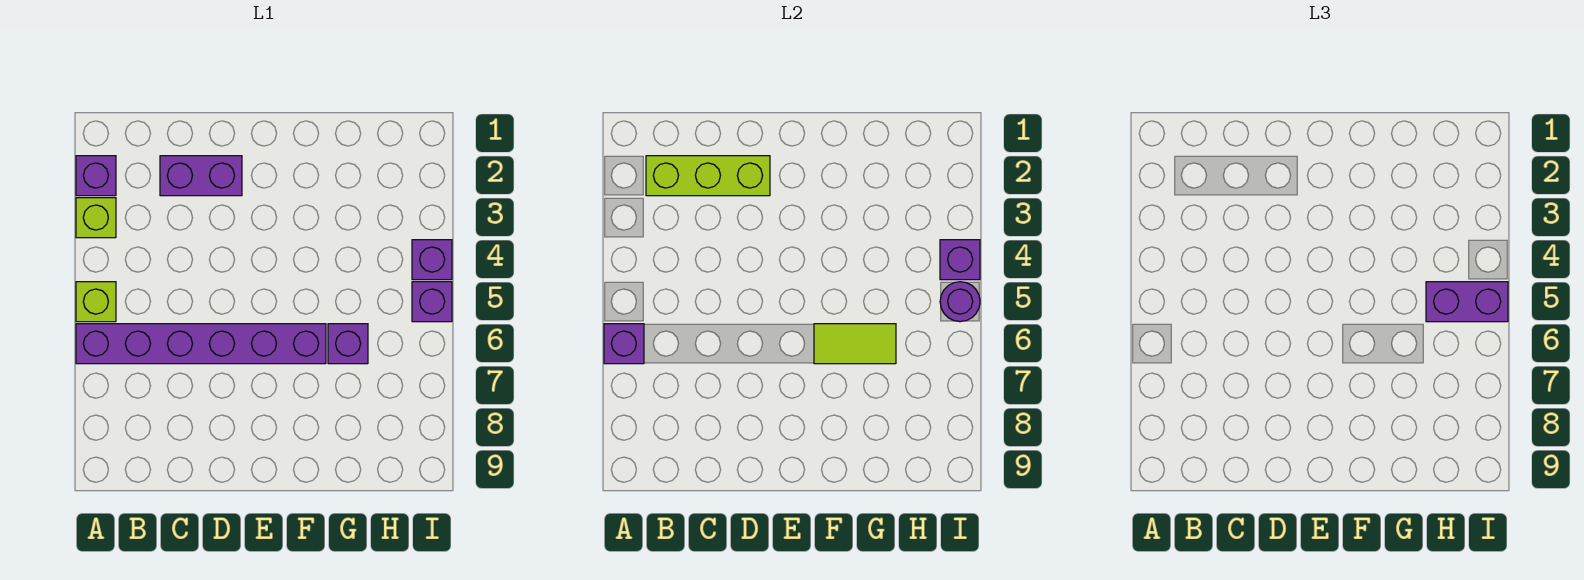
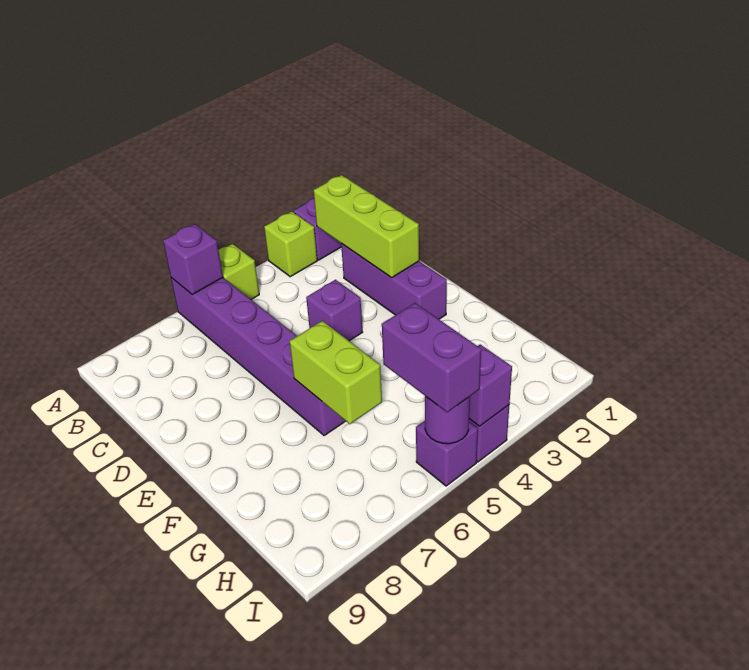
purple brick C2:D2 level 1 -> purple brick C2:E2 level 1
lime tile F6:G6 level 2 -> lime brick F6:G6 level 2
purple brick G6 level 1 -> purple brick D4 level 1

